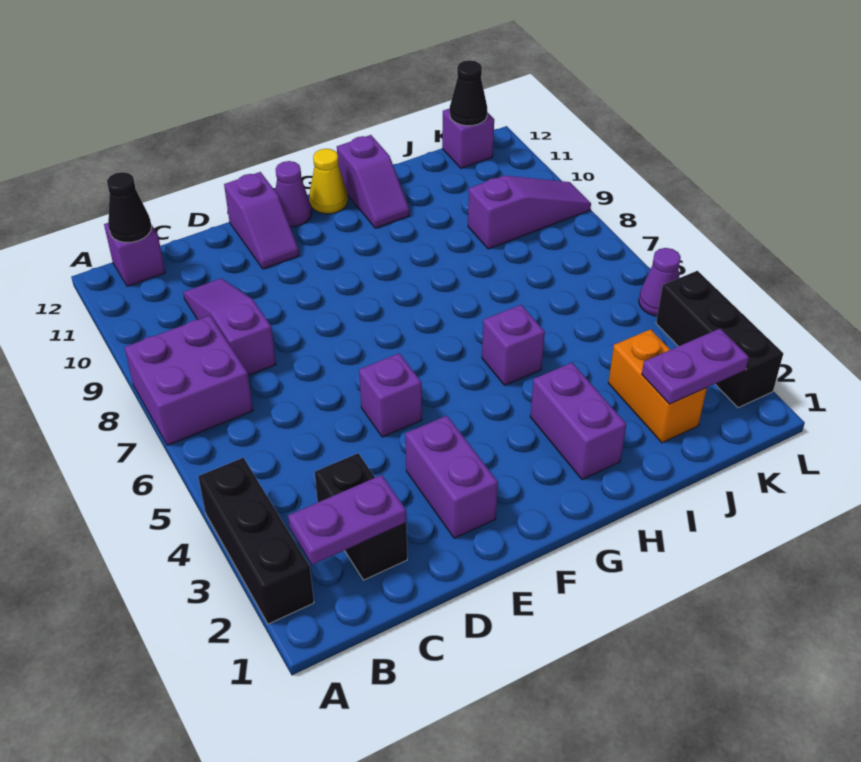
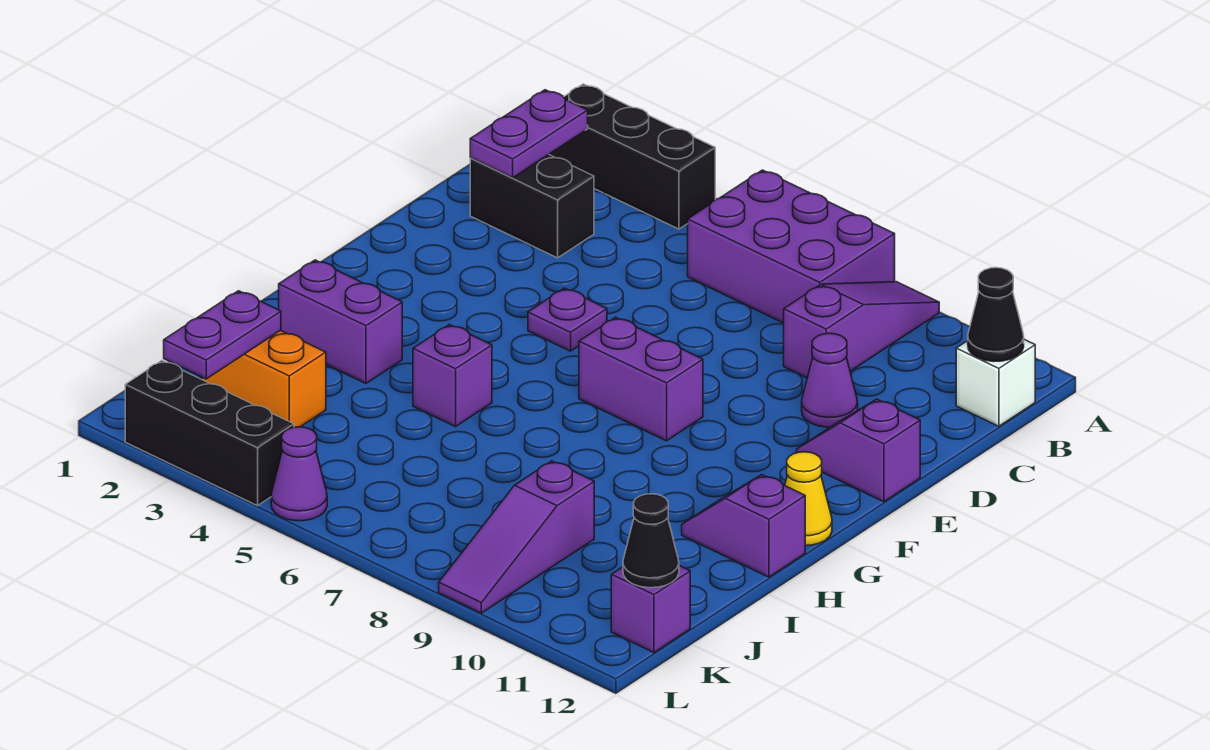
purple brick A7:B8 level 1 -> purple brick A6:B8 level 1
purple brick B12 level 1 -> white brick B12 level 1
purple slope C8:C10 level 1 top 8 -> purple slope A9:C9 level 1 top C
purple brick E2:E3 level 1 -> purple brick F7:F8 level 1
purple brick E5 level 1 -> purple plate E5 level 1
purple cone F12 level 1 -> purple cone D10 level 1

